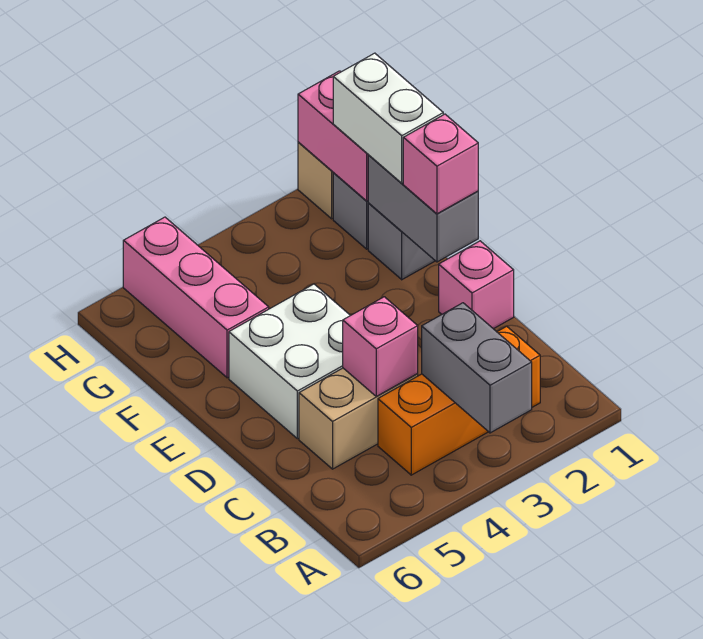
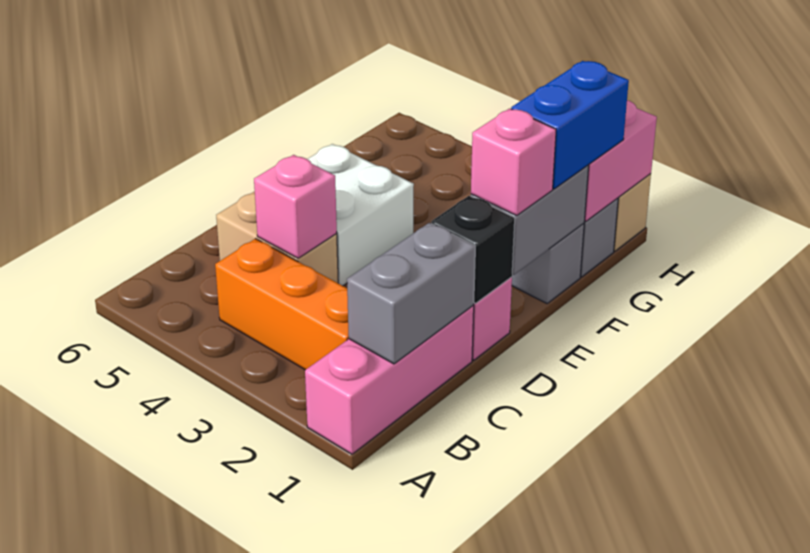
grey brick A3:B3 level 2 -> grey brick B1:C1 level 2
none -> black brick D1 level 2
white brick F1:G1 level 3 -> blue brick F1:G1 level 3
pink brick F5:H5 level 1 -> pink brick A1:C1 level 1

